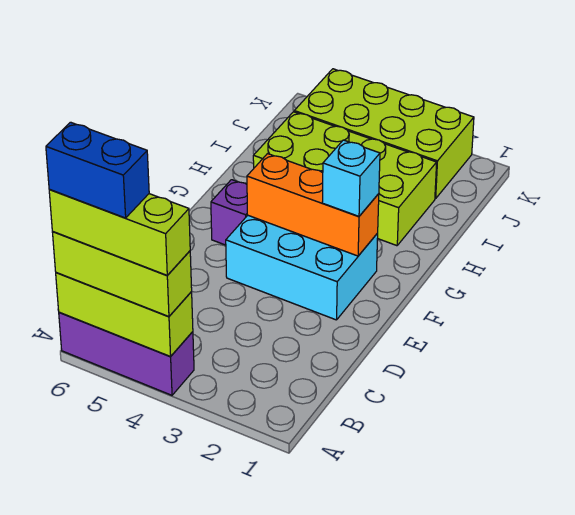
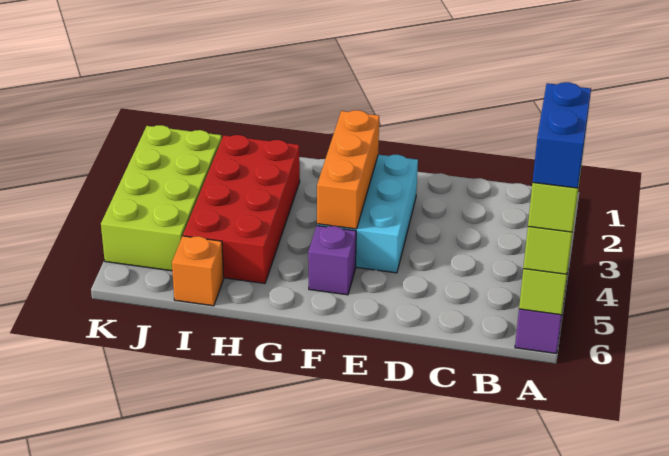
cyan brick F2 level 3 -> none
lime brick H2:I5 level 1 -> red brick H2:I5 level 1
none -> orange brick I6 level 1

